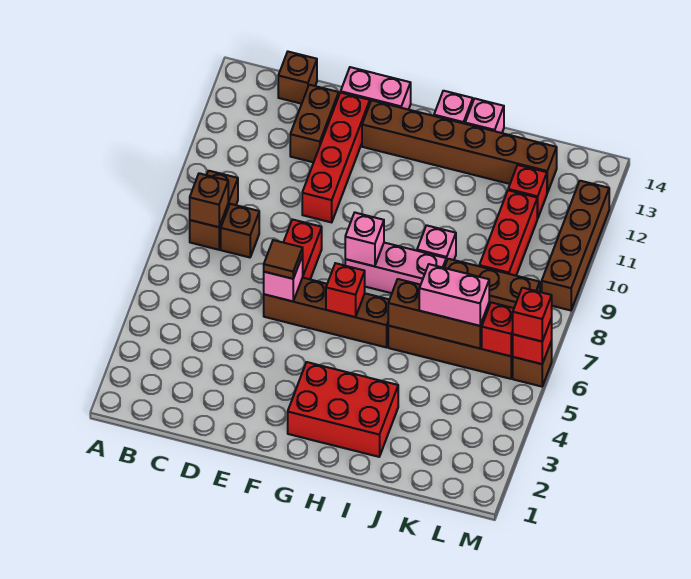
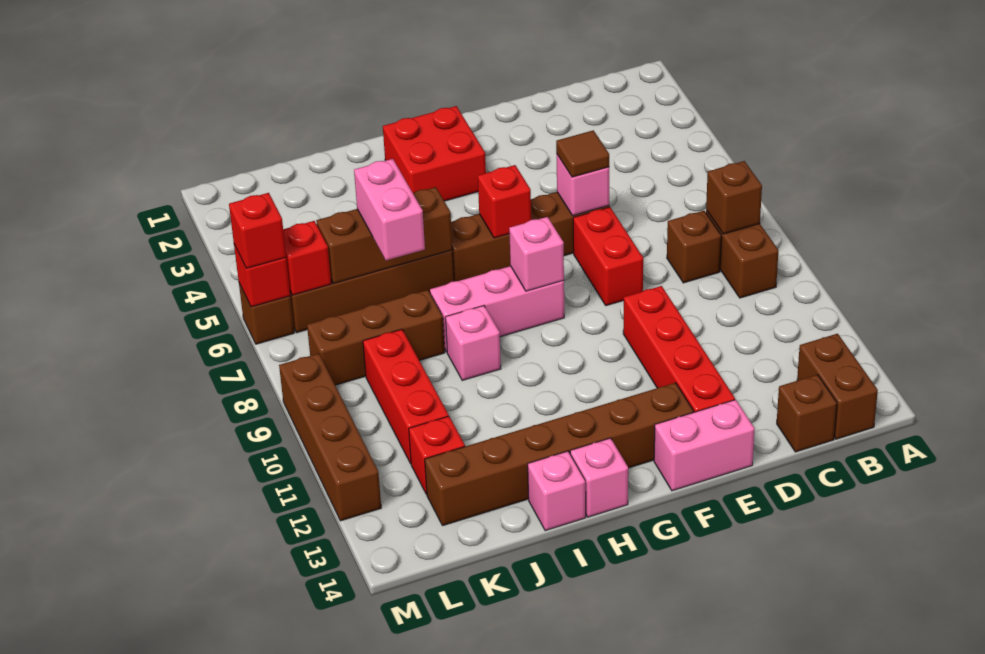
brown brick D12:D13 level 1 -> brown brick B13:B14 level 1
red brick G2:I3 level 1 -> red brick G2:H3 level 1
pink brick J6:K6 level 3 -> pink brick J6:J7 level 3

